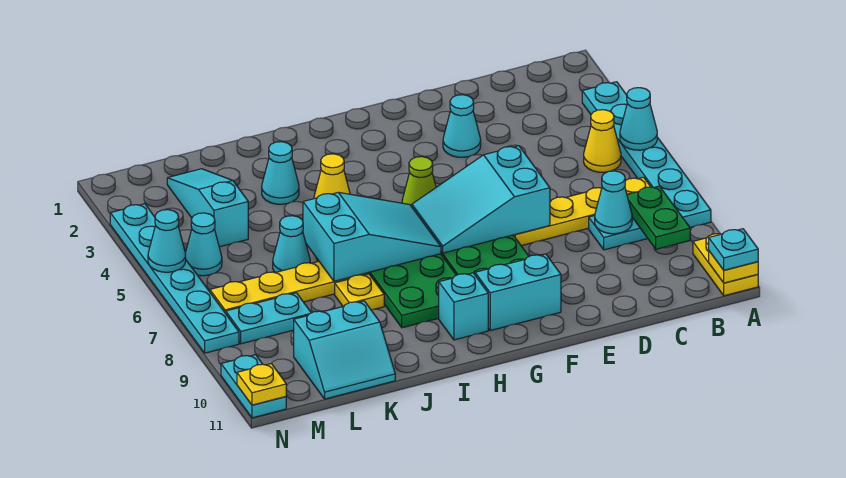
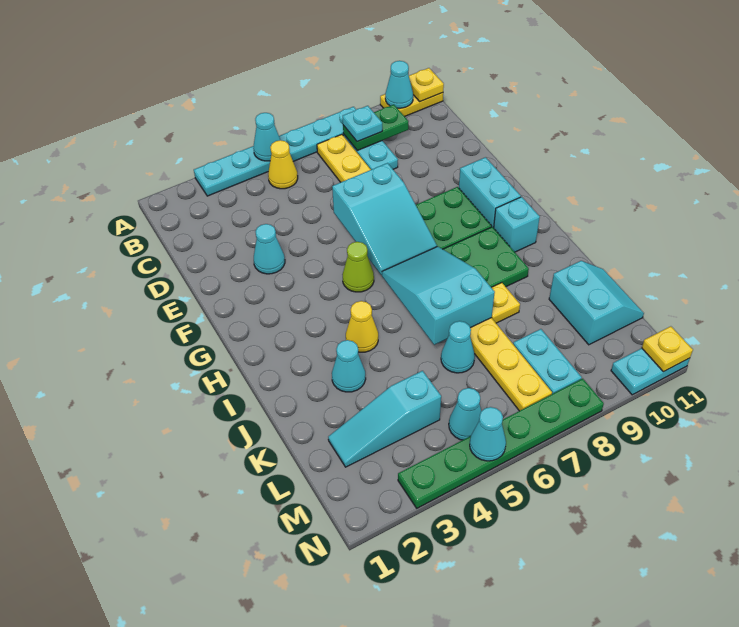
cyan plate A11 level 3 -> cyan plate B8 level 3
cyan cone C8 level 2 -> cyan cone A10 level 2
cyan plate N3:N8 level 1 -> green plate N3:N8 level 1

